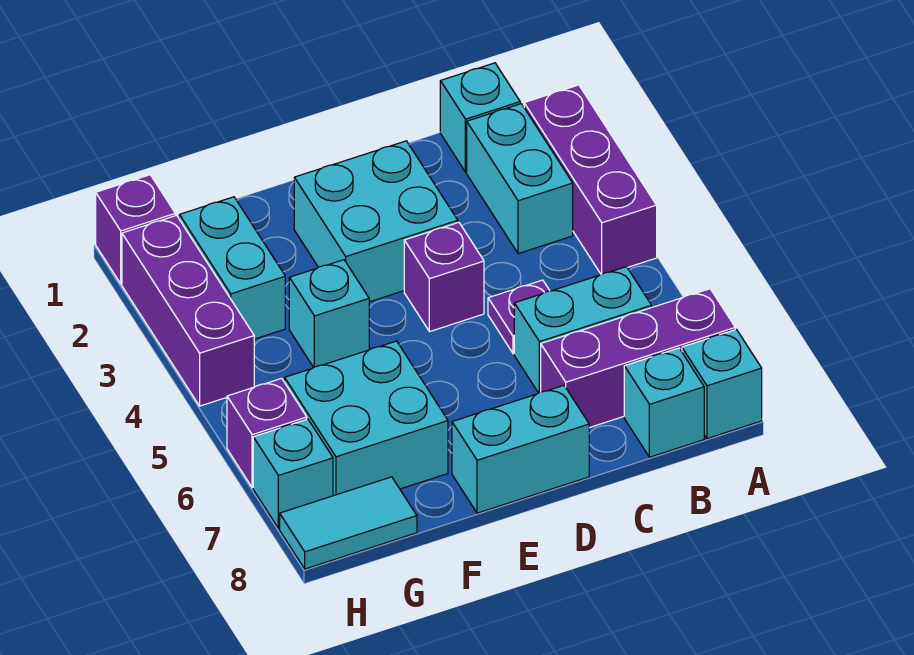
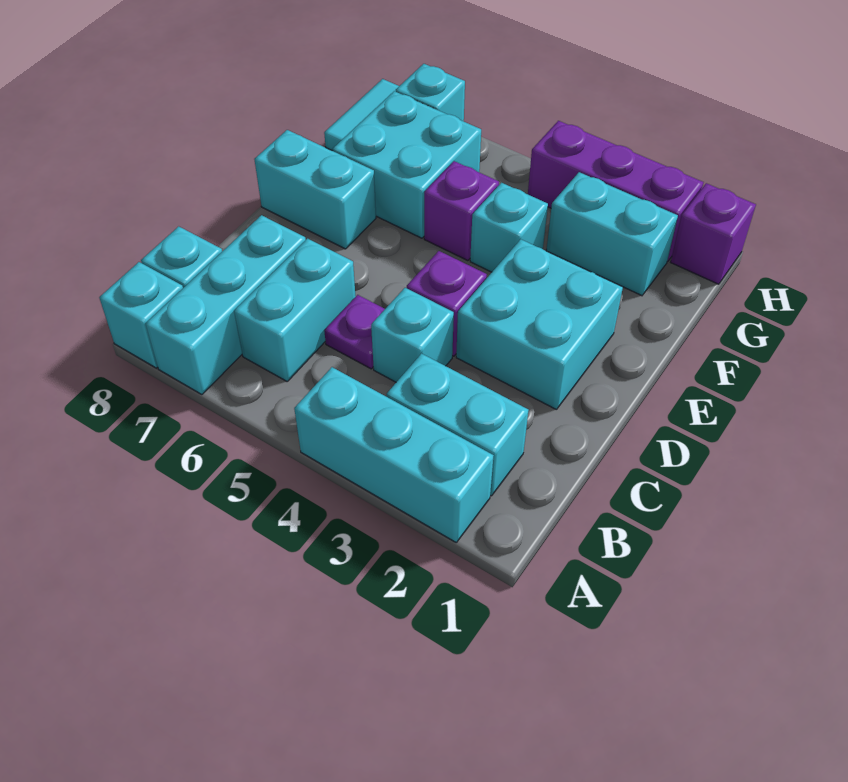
purple brick A2:A4 level 1 -> cyan brick A2:A4 level 1
purple brick A7:C7 level 1 -> cyan brick A7:C7 level 1
cyan brick B1 level 1 -> cyan brick C4 level 1
cyan brick D8:E8 level 1 -> cyan brick E7:E8 level 1
purple brick H6 level 1 -> purple brick F5 level 1

